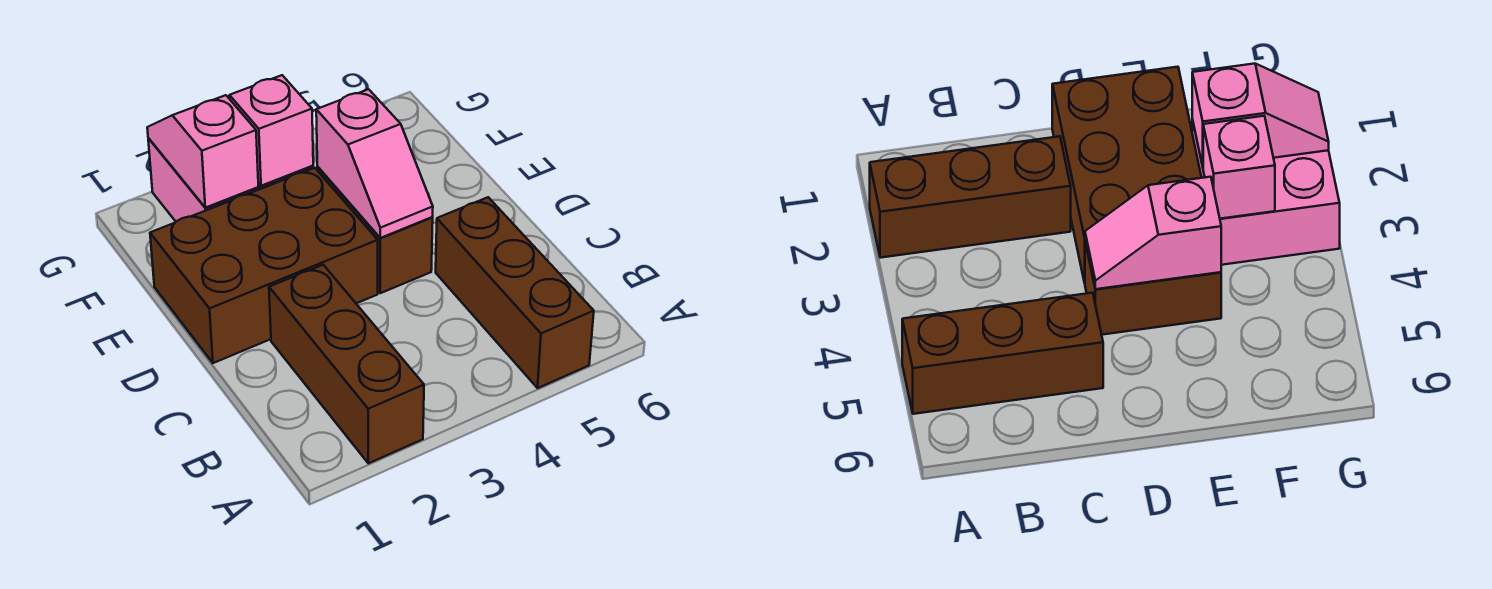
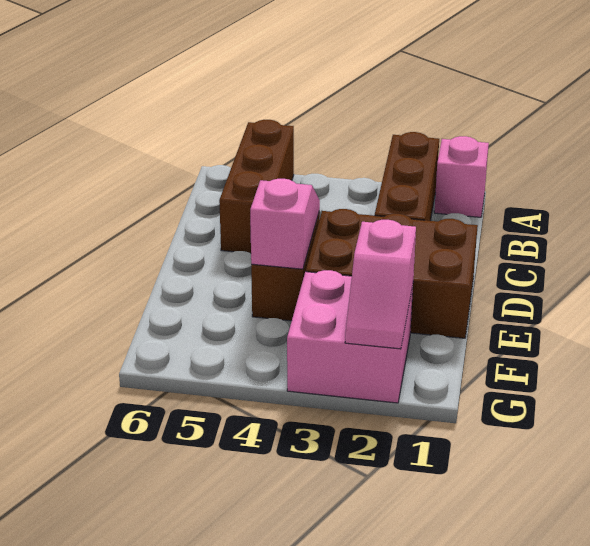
pink brick F3 level 2 -> pink brick A1 level 1

